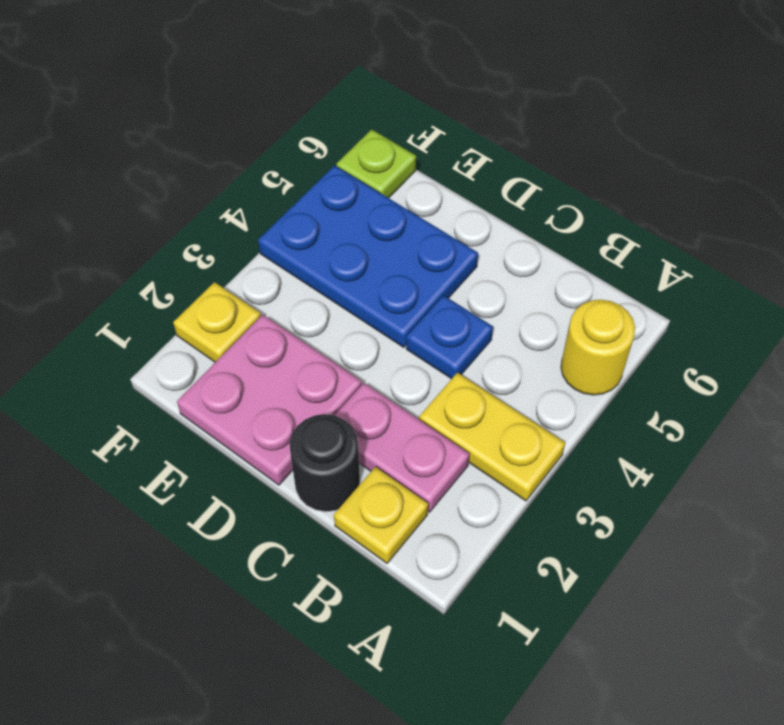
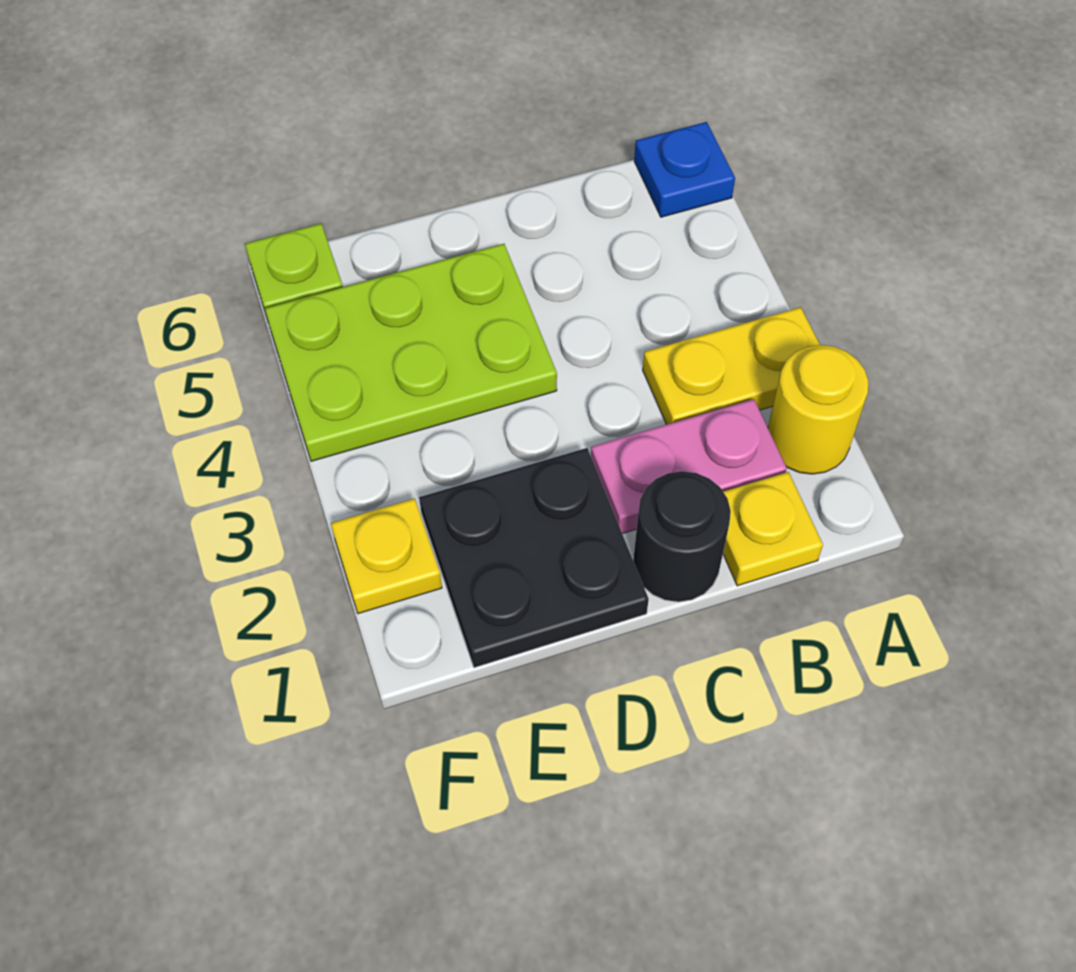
yellow round brick A5 level 1 -> yellow round brick A2 level 1
blue plate C4 level 1 -> blue plate A6 level 1
pink plate D1:E2 level 1 -> black plate D1:E2 level 1
blue plate D4:F5 level 1 -> lime plate D4:F5 level 1

